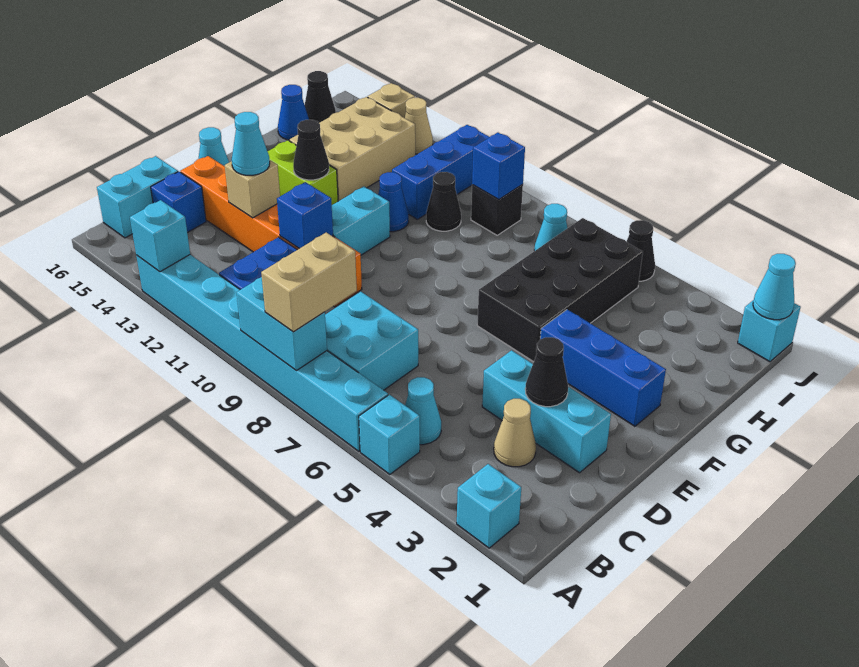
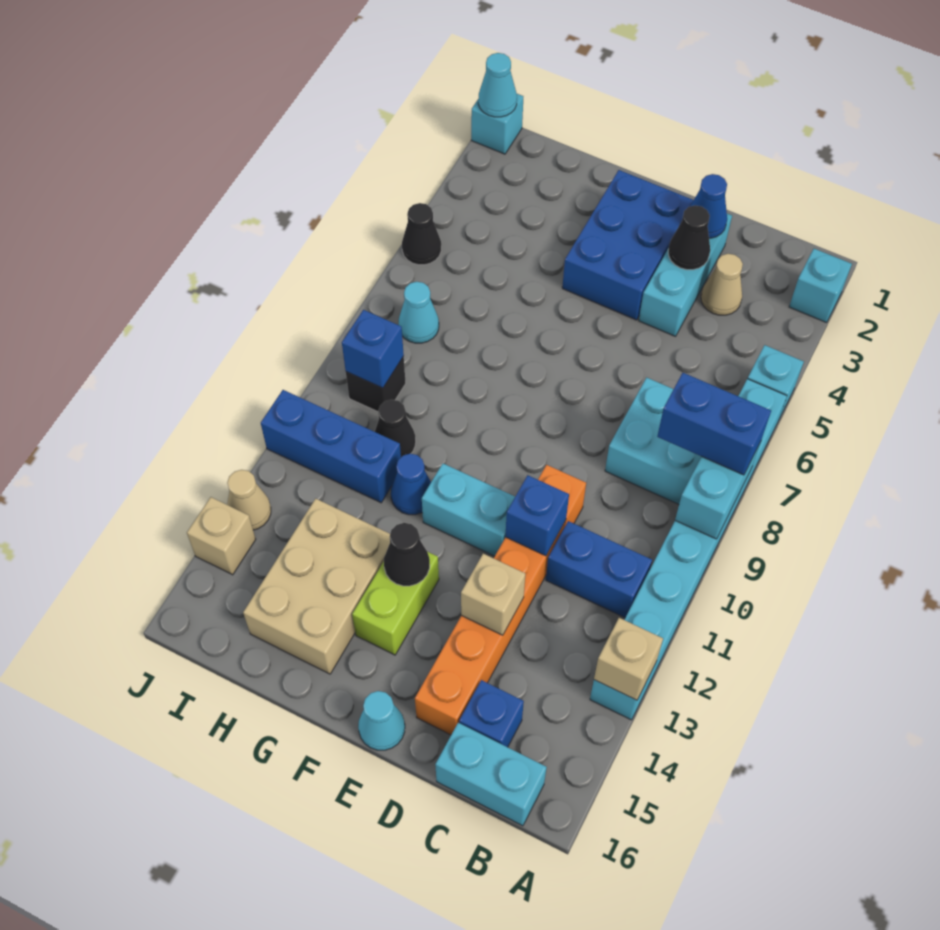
tan brick A8:B8 level 3 -> blue brick A8:B8 level 3
cyan brick A13 level 2 -> tan brick A13 level 2
cyan cone B5 level 1 -> none
cyan cone D13 level 3 -> none
blue brick F2:F4 level 1 -> blue brick E2:F4 level 1
black brick F5:I6 level 1 -> none
tan brick G13:I14 level 1 -> tan brick G13:H15 level 1
blue cone H16 level 1 -> blue cone D2 level 2
black cone I16 level 1 -> none

